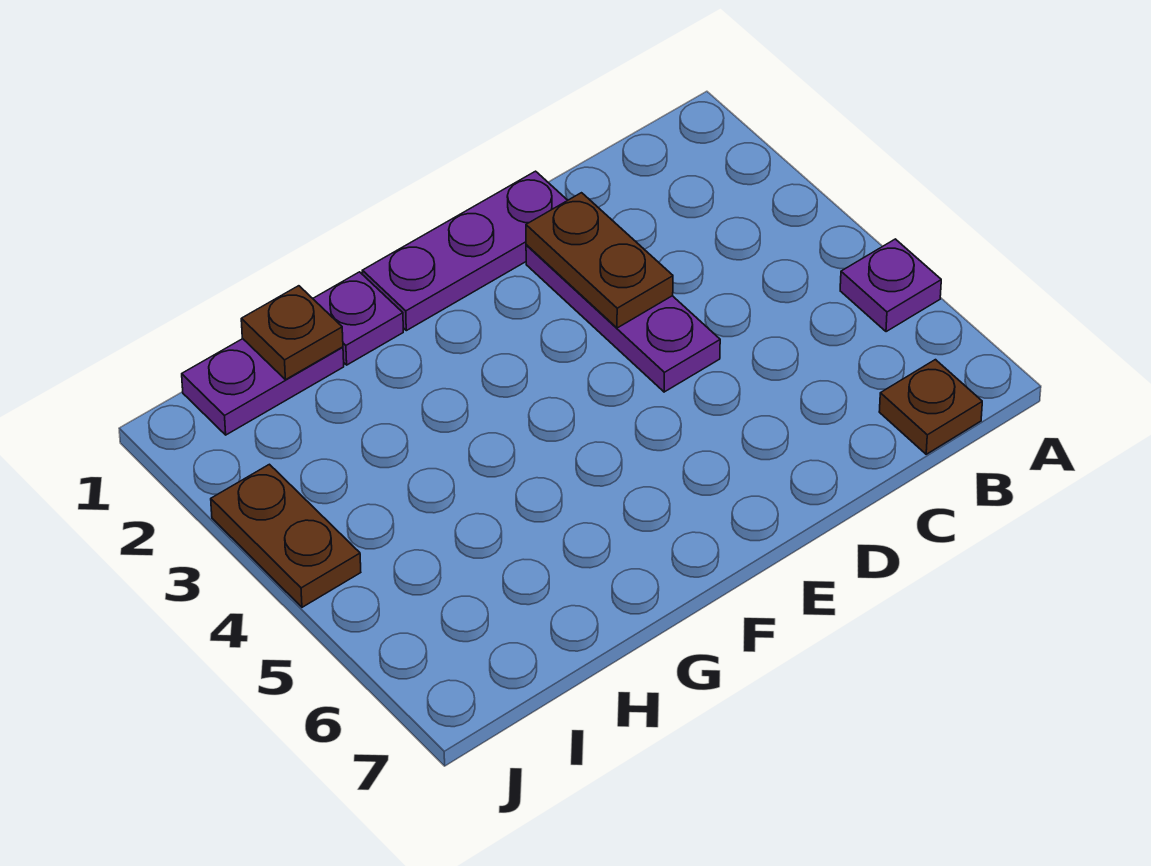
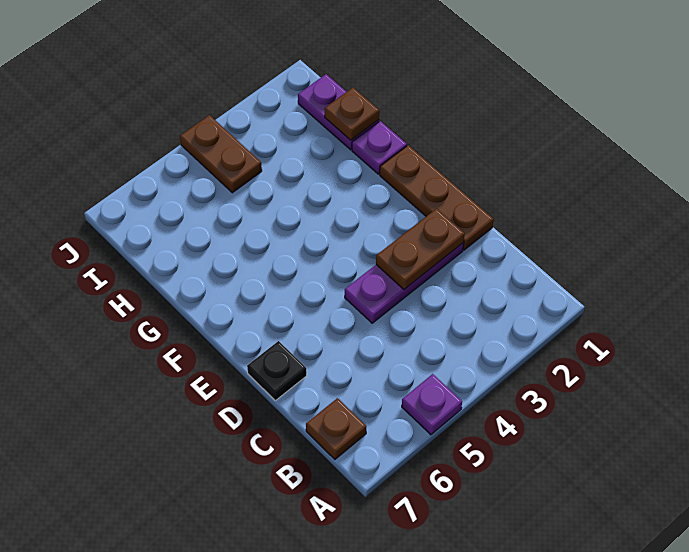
purple plate D1:F1 level 1 -> brown plate D1:F1 level 1
none -> black plate D7 level 1
brown plate J3:J4 level 1 -> brown plate I4:J4 level 1

